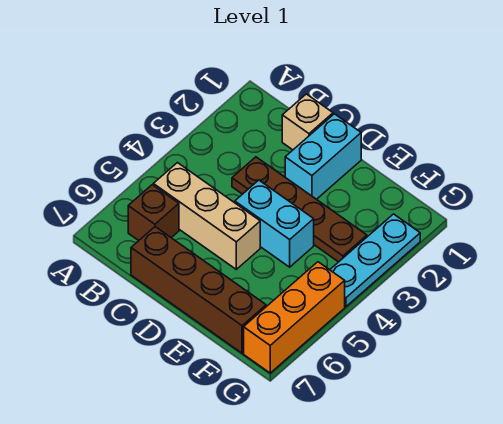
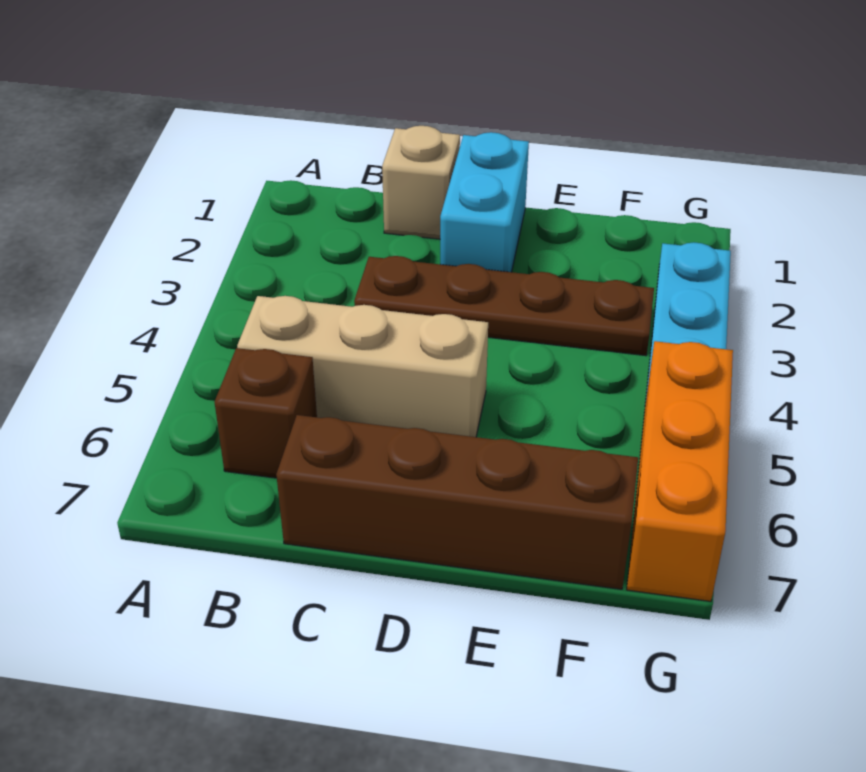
cyan brick D4:E4 level 1 -> none

